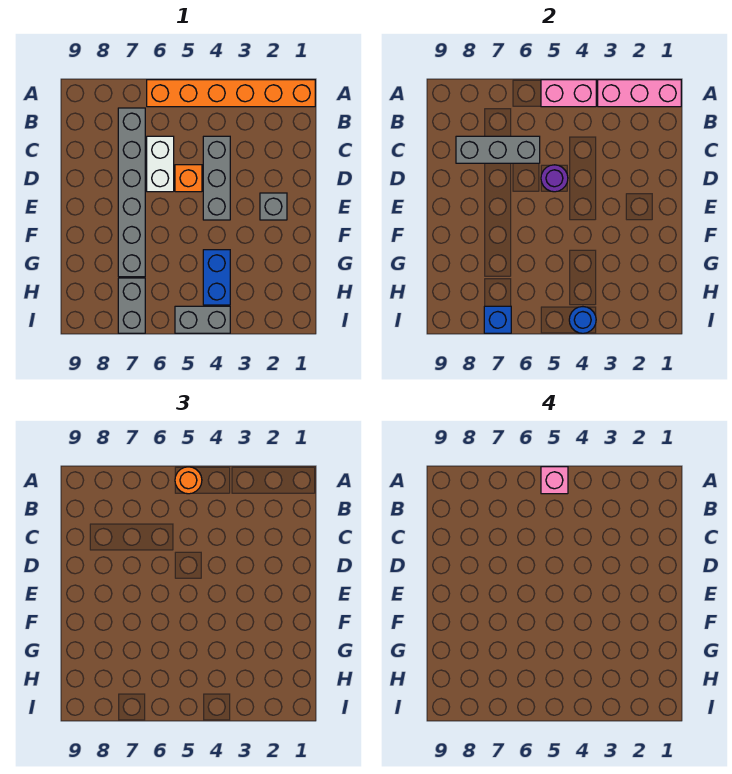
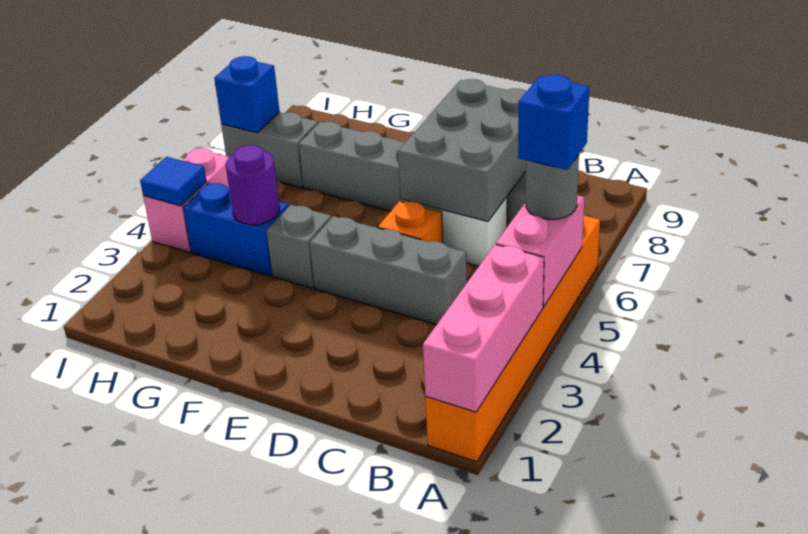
orange round brick A5 level 3 -> grey round brick A5 level 3
pink brick A5 level 4 -> blue brick A5 level 4
grey brick C6:C8 level 2 -> grey brick C6:D8 level 2
purple round brick D5 level 2 -> purple round brick G4 level 2
grey brick E2 level 1 -> grey brick F4 level 1
grey brick I4:I5 level 1 -> pink brick I4:I5 level 1
blue round brick I4 level 2 -> blue tile I4 level 2

